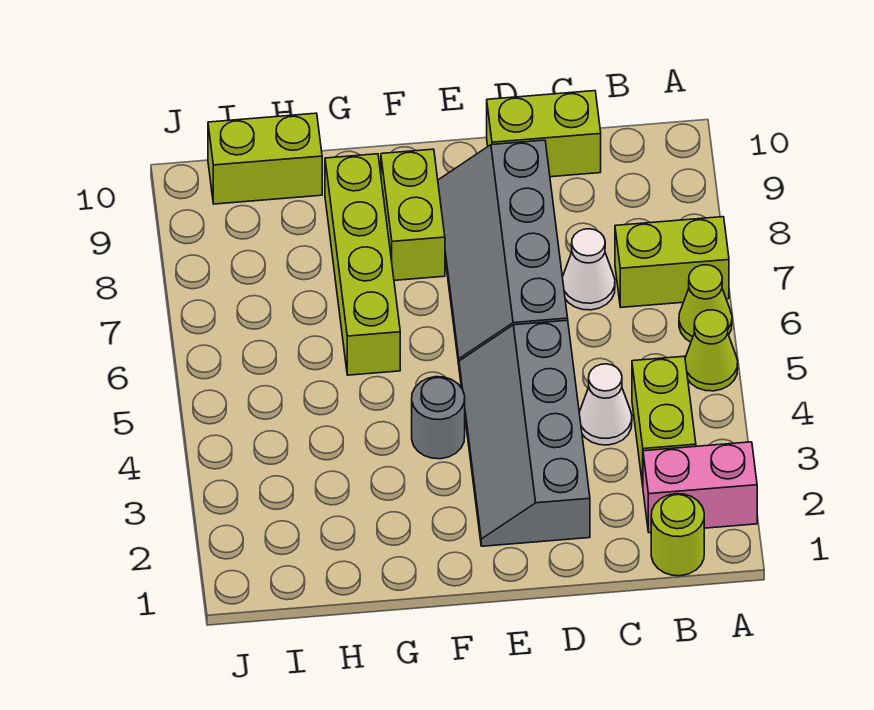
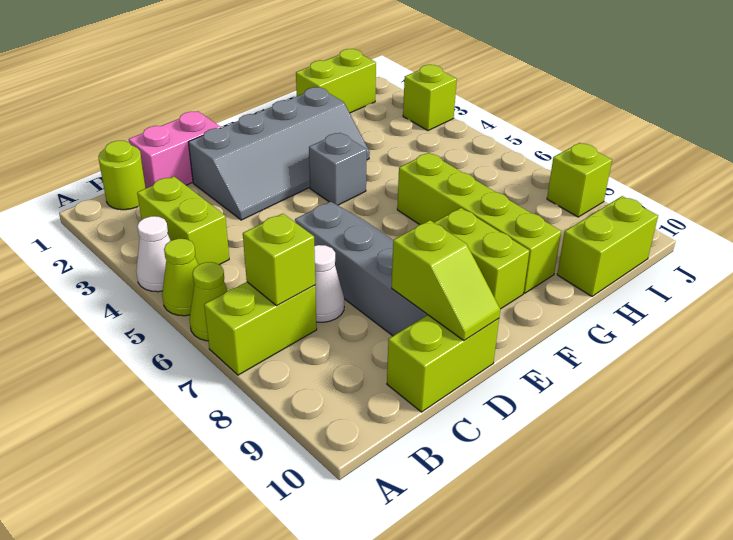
pink brick A2:B2 level 1 -> pink brick C1:D1 level 1
none -> lime brick B7 level 2
white cone C4 level 1 -> white cone A4 level 1
grey slope D2:E5 level 1 top D -> grey slope D2:G3 level 1 top 2
none -> lime slope D9:D10 level 2 top 9
grey round brick F4 level 1 -> grey brick F4 level 1
none -> lime brick H1:I1 level 1
none -> lime brick J3 level 1
none -> lime brick J8 level 1

